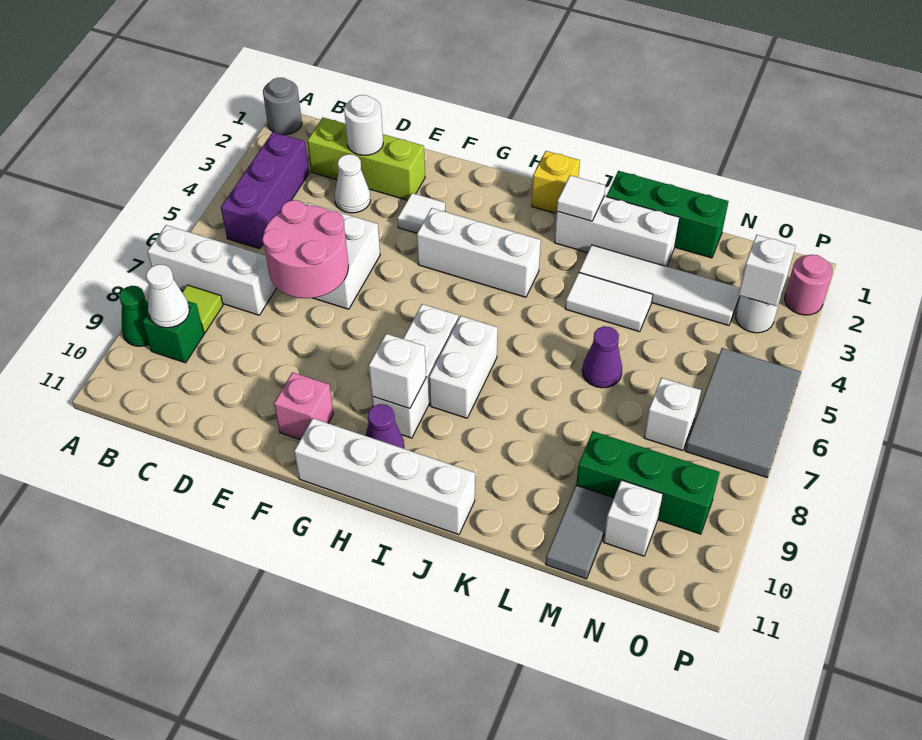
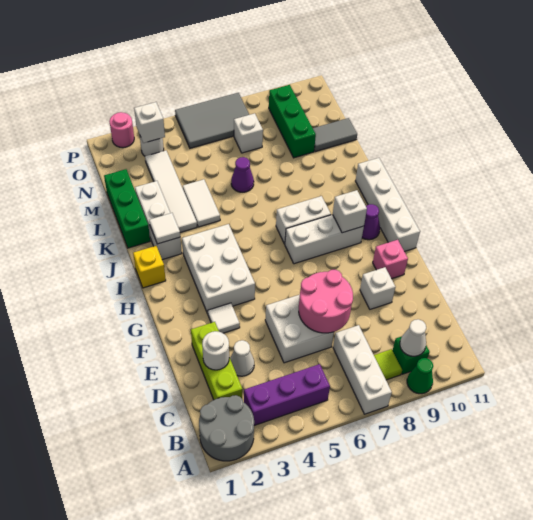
grey round brick A1 level 1 -> grey round brick A1:B2 level 1
white brick G4:I4 level 1 -> white brick G3:I4 level 1
white brick N10 level 1 -> white brick E9 level 1

